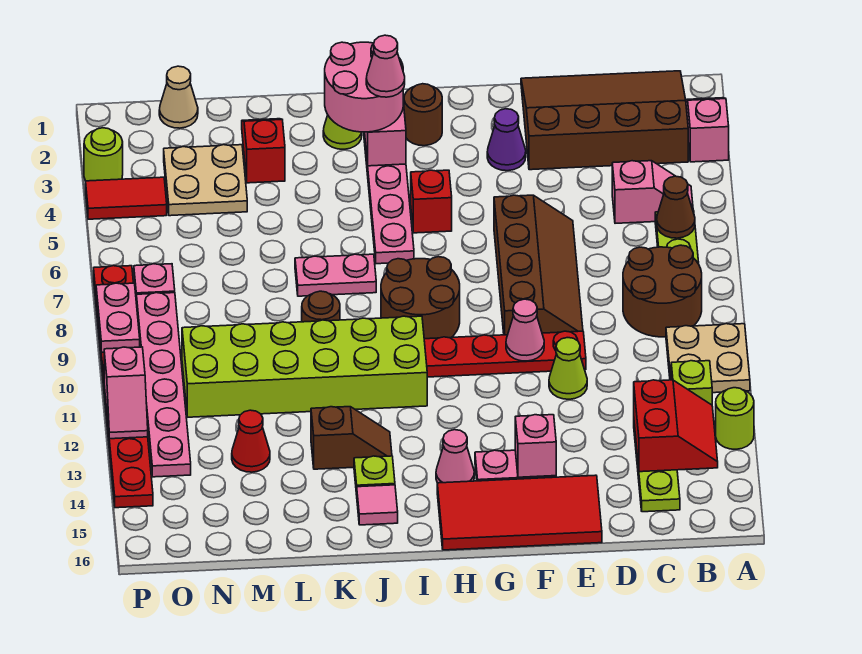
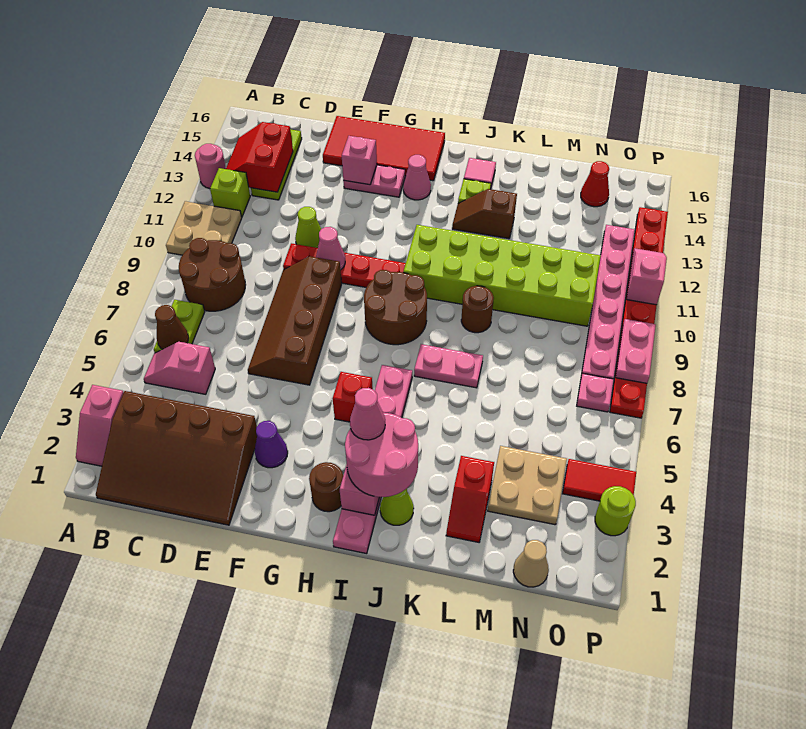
lime round brick A13 level 1 -> pink round brick A13 level 1
red cone M13 level 1 -> red cone N15 level 1

